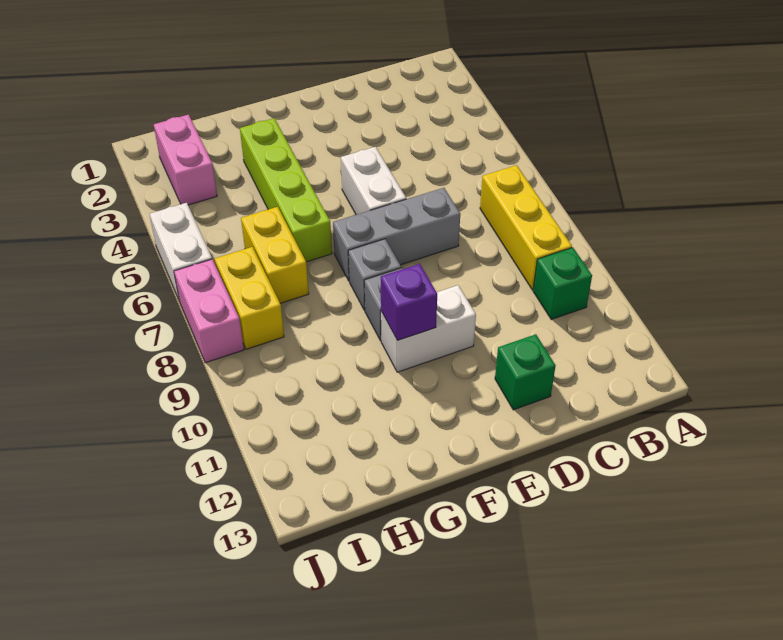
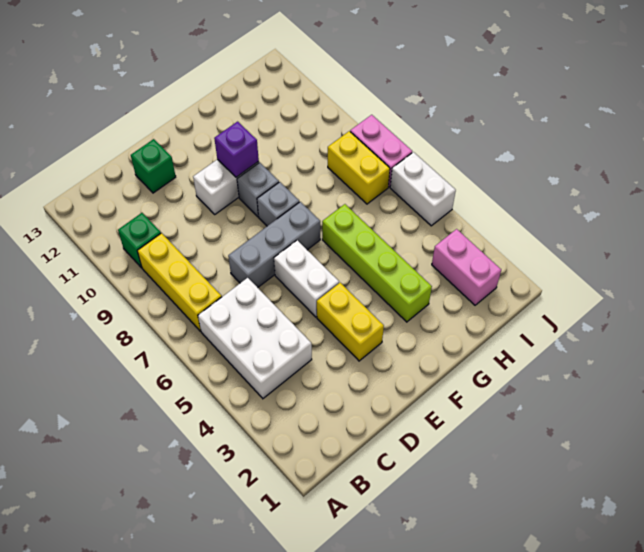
none -> white brick B4:C6 level 1
yellow brick H6:H7 level 1 -> yellow brick E3:E4 level 1

